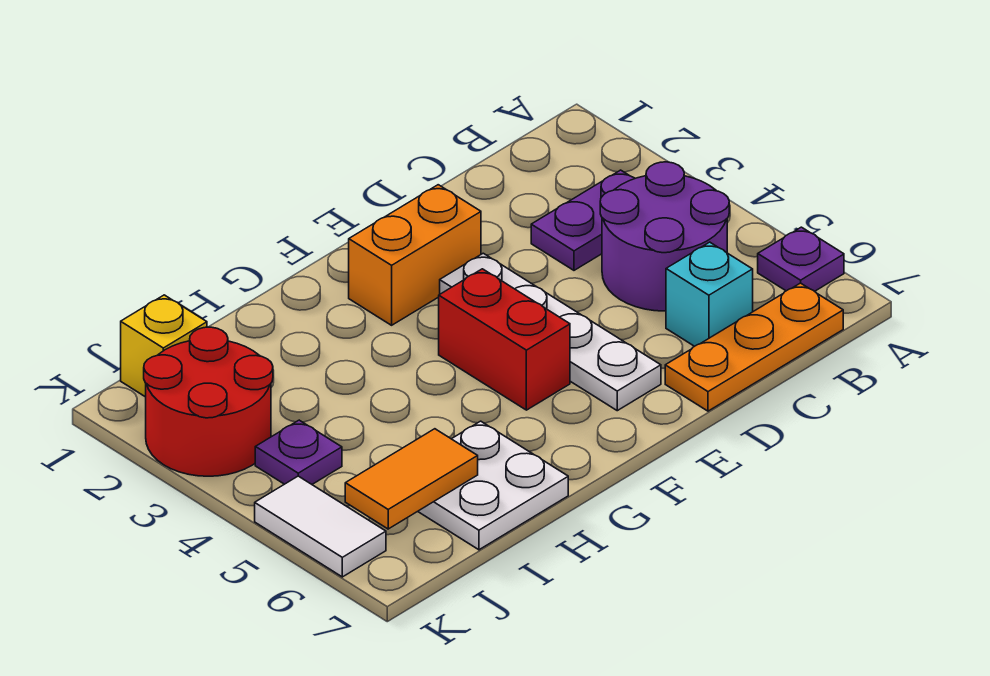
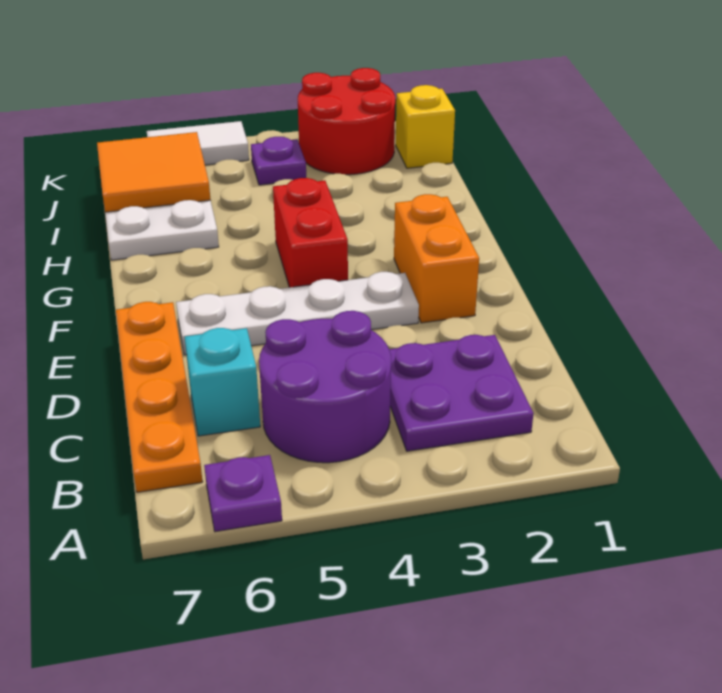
purple plate B3:C3 level 1 -> purple plate B2:C3 level 1
orange plate B7:D7 level 1 -> orange plate B7:E7 level 1
red brick F4:F5 level 1 -> red brick F4:G4 level 1
orange tile I6:J6 level 2 -> orange tile I6:J7 level 2

